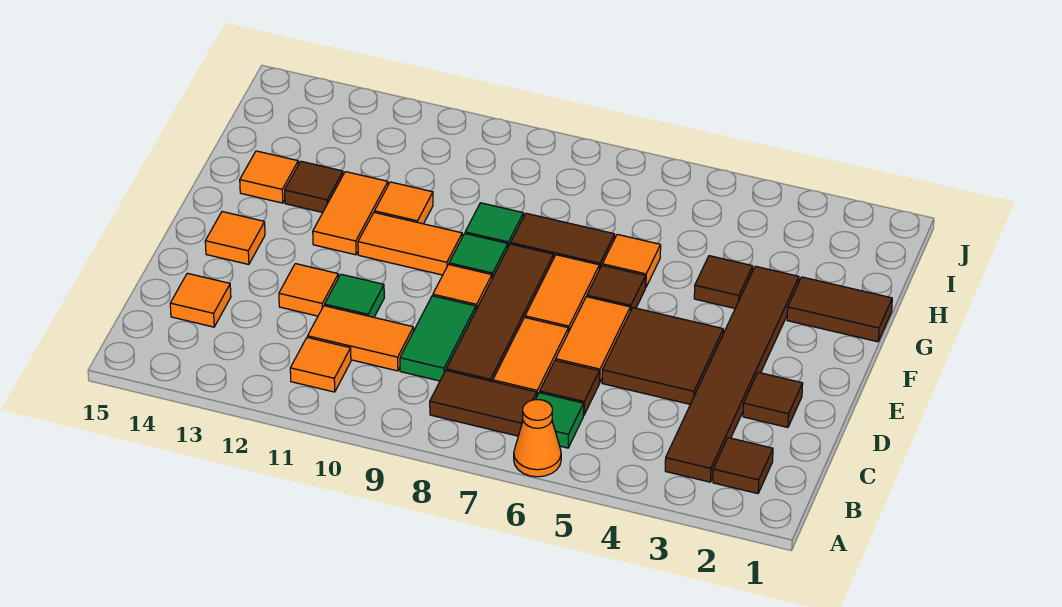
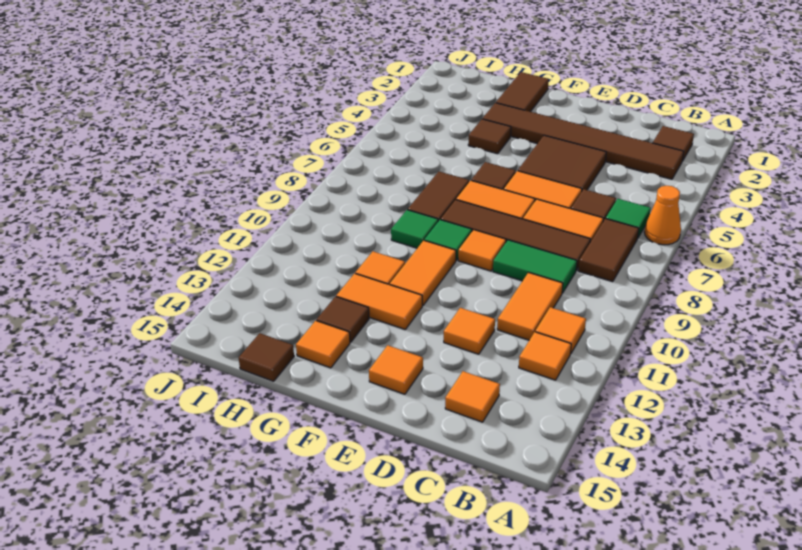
brown tile D2 level 1 -> brown tile H15 level 1
green tile D11 level 1 -> none
orange tile G6 level 1 -> orange tile B12 level 1

